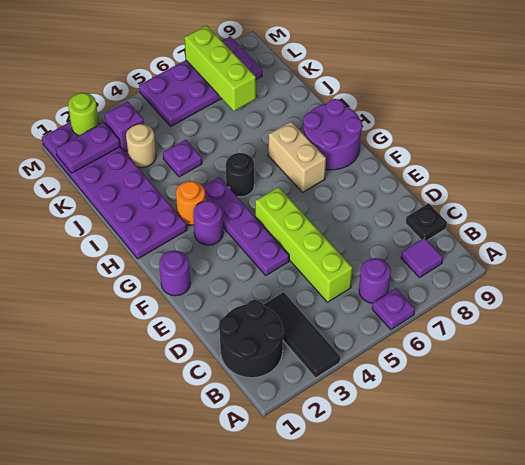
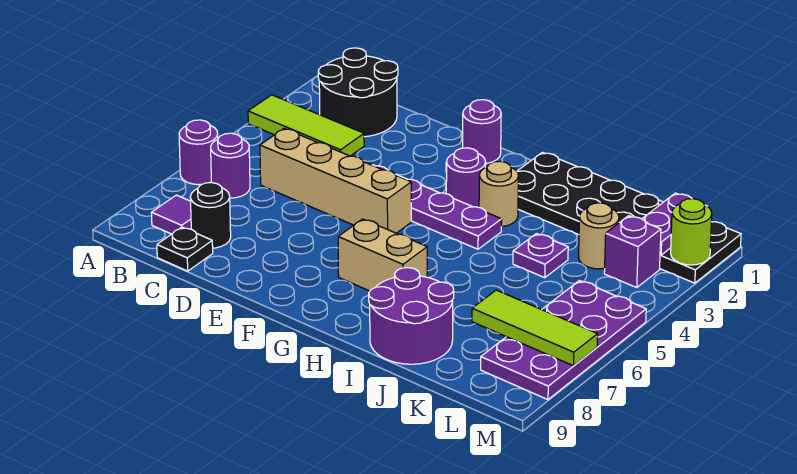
black tile A3:C3 level 1 -> lime tile A3:C3 level 1
purple plate A6 level 1 -> purple round brick A6 level 1
lime brick C5:F5 level 1 -> tan brick C5:F5 level 1
purple round brick G8:H9 level 1 -> purple round brick I8:J9 level 1
purple plate H1:M2 level 1 -> black plate H1:M2 level 1
orange round brick H3 level 1 -> tan round brick H3 level 1
black round brick H5 level 1 -> black round brick C8 level 1
lime brick K7:M7 level 2 -> lime tile K7:M7 level 2

